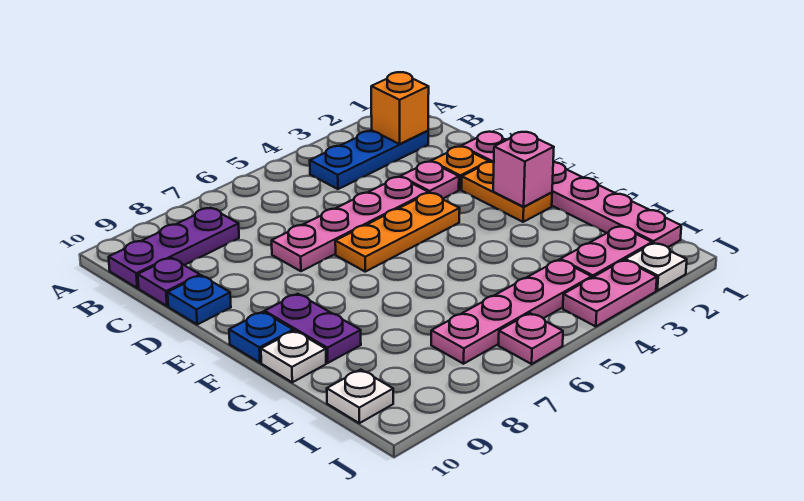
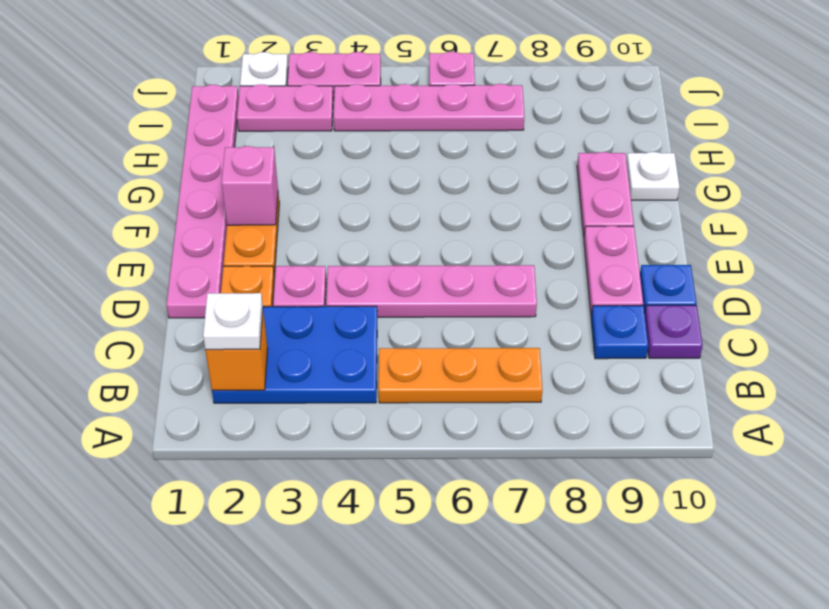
blue plate B2:B4 level 1 -> blue plate B2:C4 level 1
purple plate B8:B10 level 1 -> none
none -> pink plate D9:E9 level 1
orange plate E4:E6 level 1 -> orange plate B5:B7 level 1
purple plate F9:G9 level 1 -> pink plate F9:G9 level 1
blue plate F10 level 1 -> blue plate C9 level 1
white plate I10 level 1 -> white plate B2 level 3

